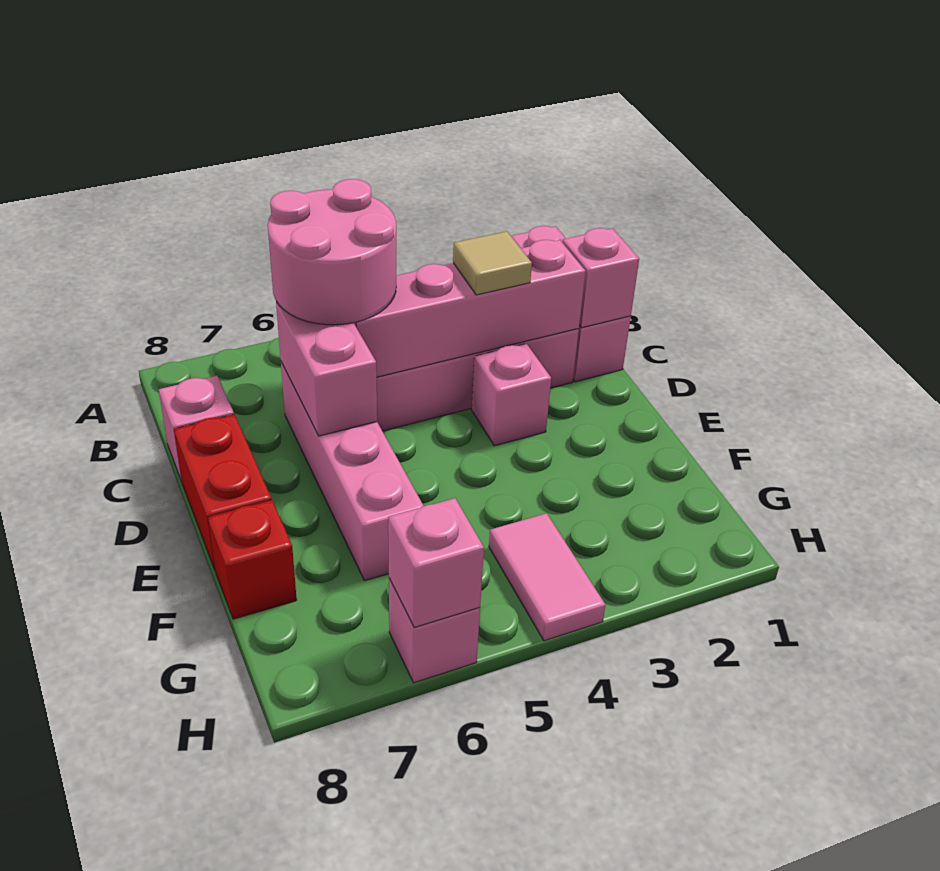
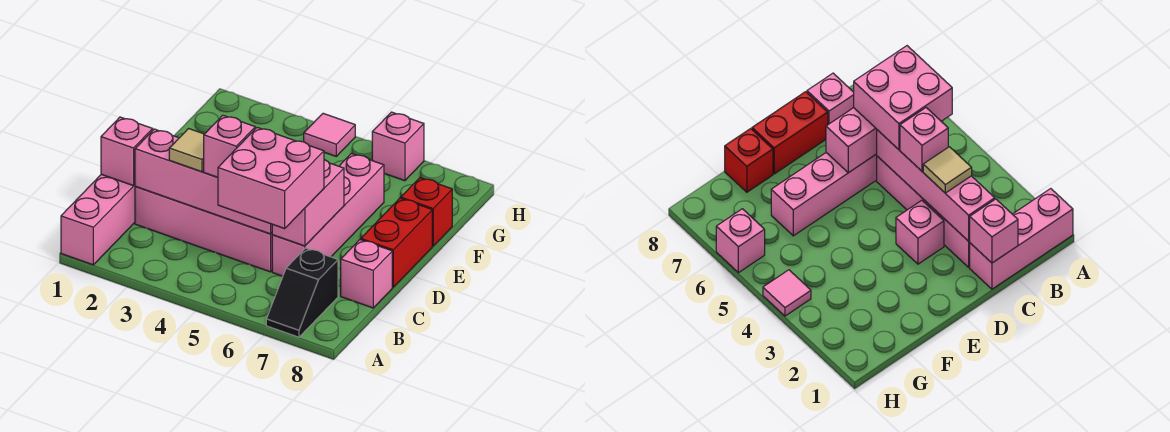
none -> black slope A7:B7 level 1 top B
pink round brick B5:C6 level 3 -> pink brick B5:C6 level 3
pink tile G4:H4 level 1 -> pink tile H4 level 1
pink brick H6 level 2 -> pink brick C4 level 3

